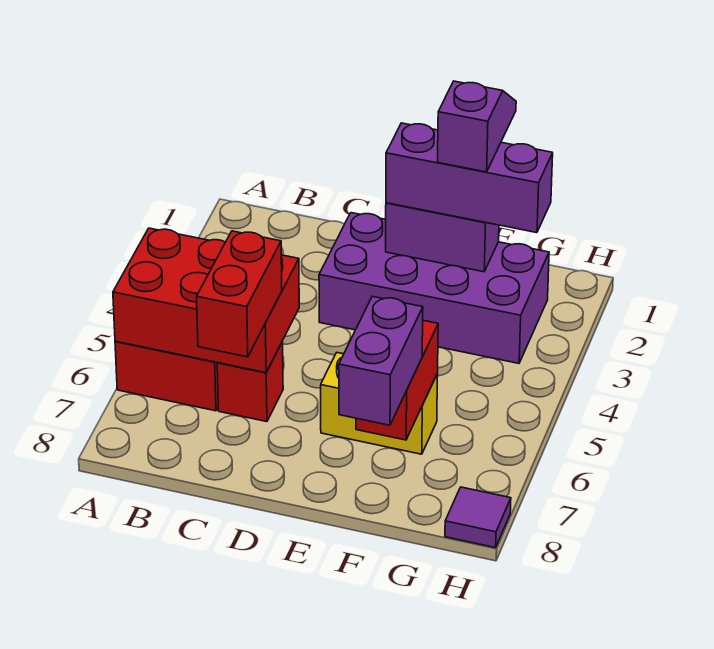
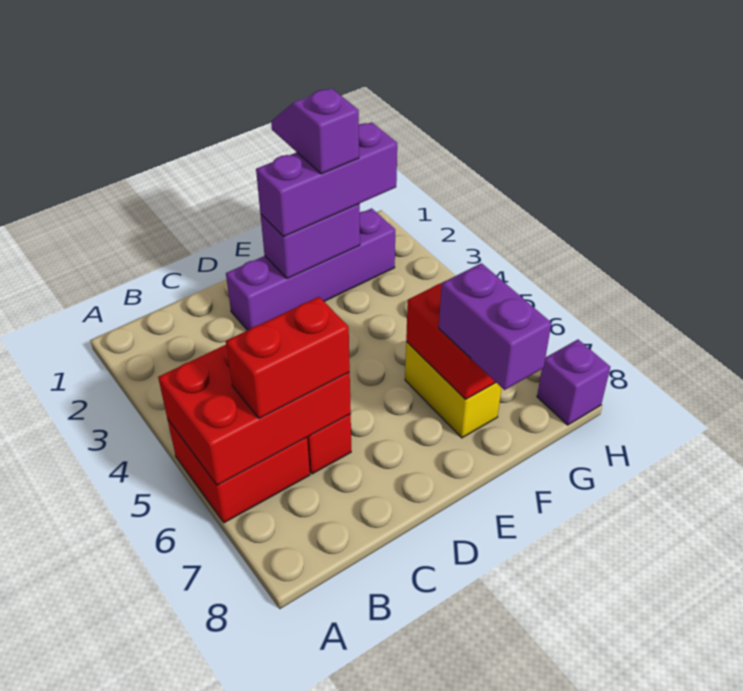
red brick C6:C7 level 3 -> red brick B6:C6 level 3
purple brick D2:G3 level 1 -> purple brick D2:G2 level 1
yellow brick E6:F6 level 1 -> yellow brick F6:F7 level 1
purple tile H8 level 1 -> purple brick H8 level 1

